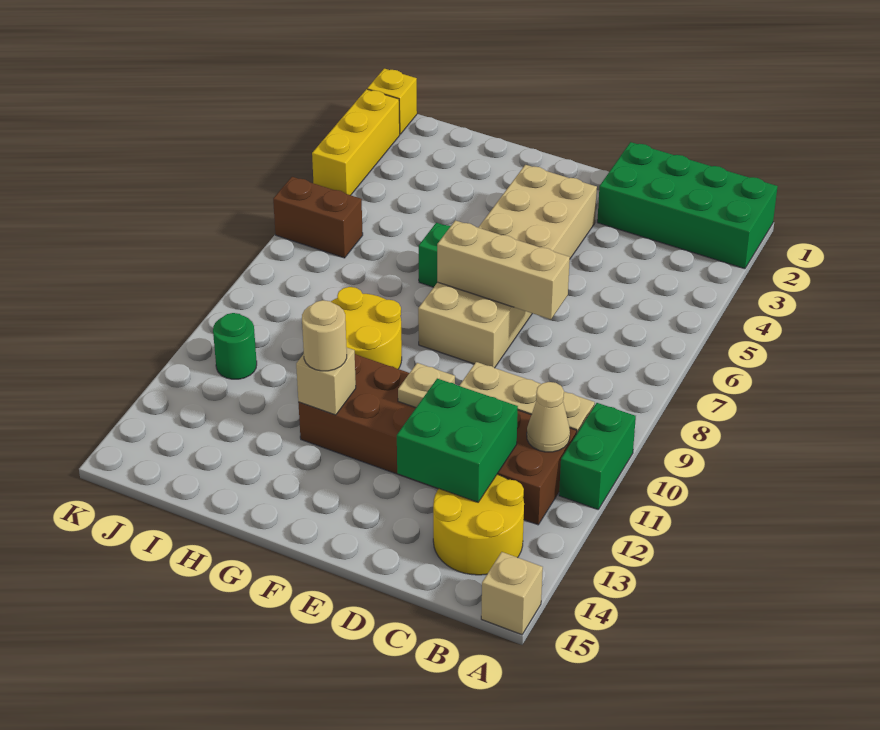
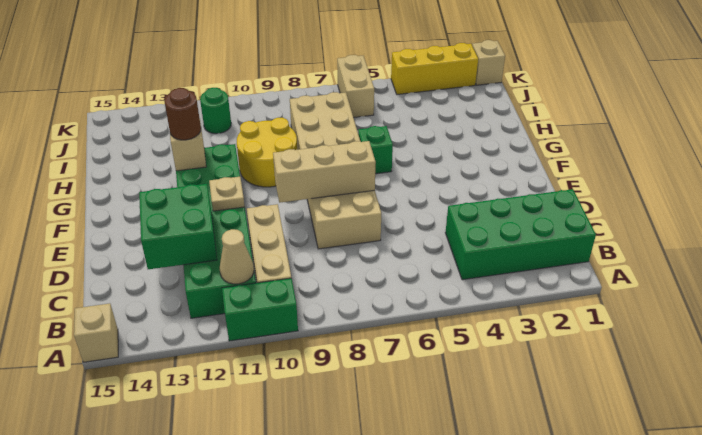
green brick A1:D2 level 1 -> green brick B1:C4 level 1
brown brick B11:G12 level 1 -> green brick B11:G12 level 1
yellow round brick B13:C14 level 1 -> none
tan brick D7:F7 level 2 -> tan brick E7:E9 level 2
tan brick E3:F8 level 1 -> tan brick D7:I8 level 1
tan round brick G12 level 3 -> brown round brick G12 level 3
brown brick J6:K6 level 1 -> tan brick J6:K6 level 1
yellow brick K1 level 1 -> tan brick K1 level 1

